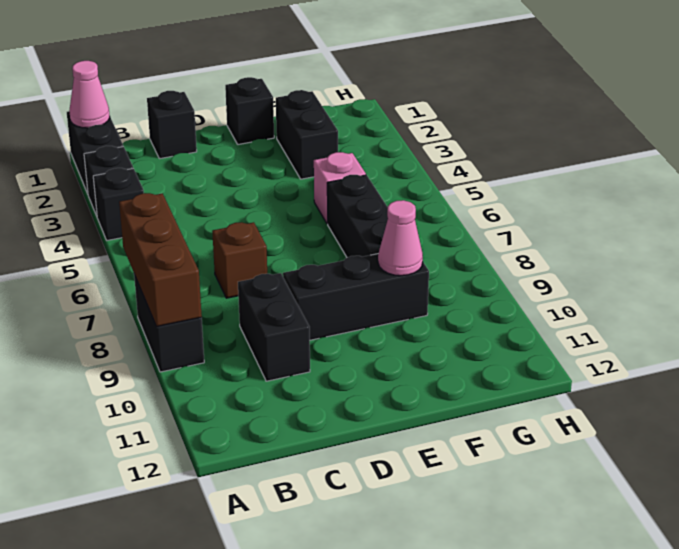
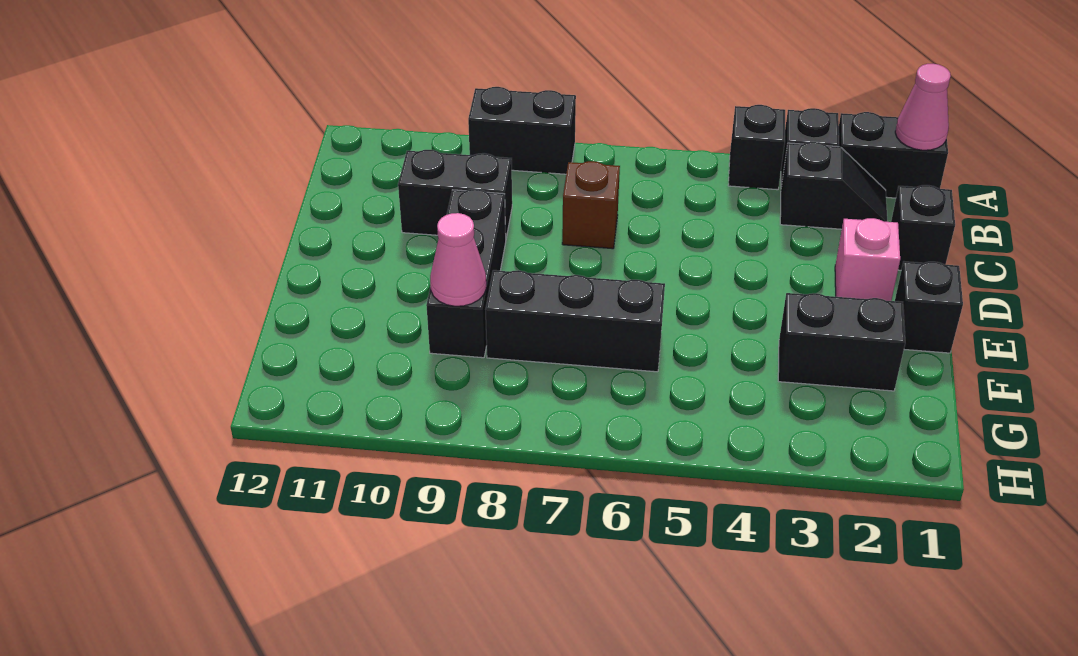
brown brick A7:A9 level 2 -> none
none -> black slope B2:B3 level 1 top 3
pink brick F5 level 1 -> pink brick D2 level 1

